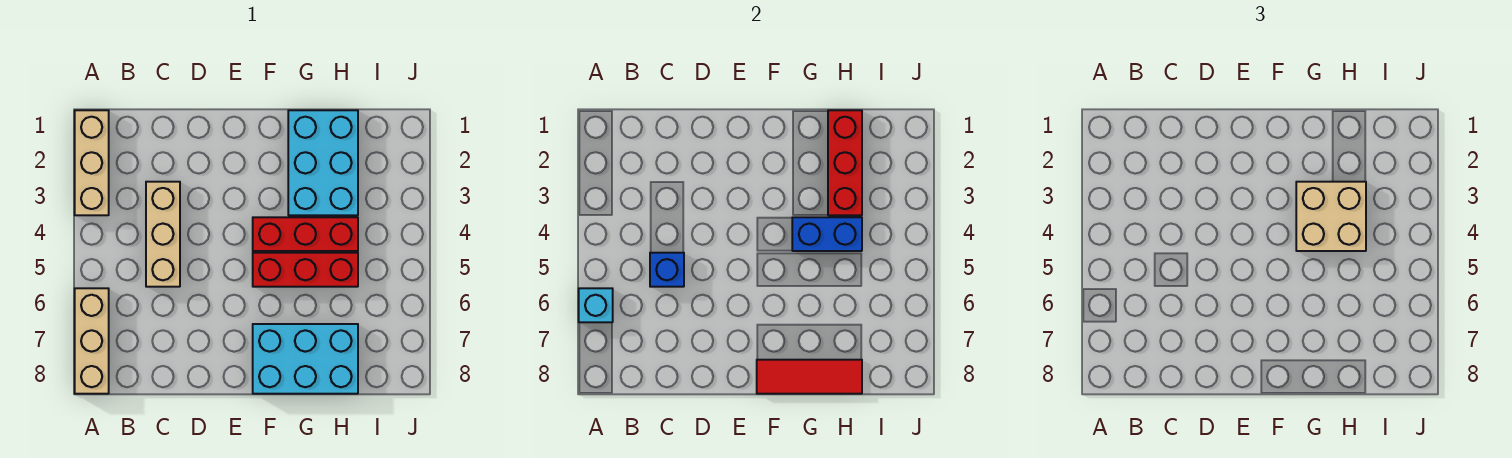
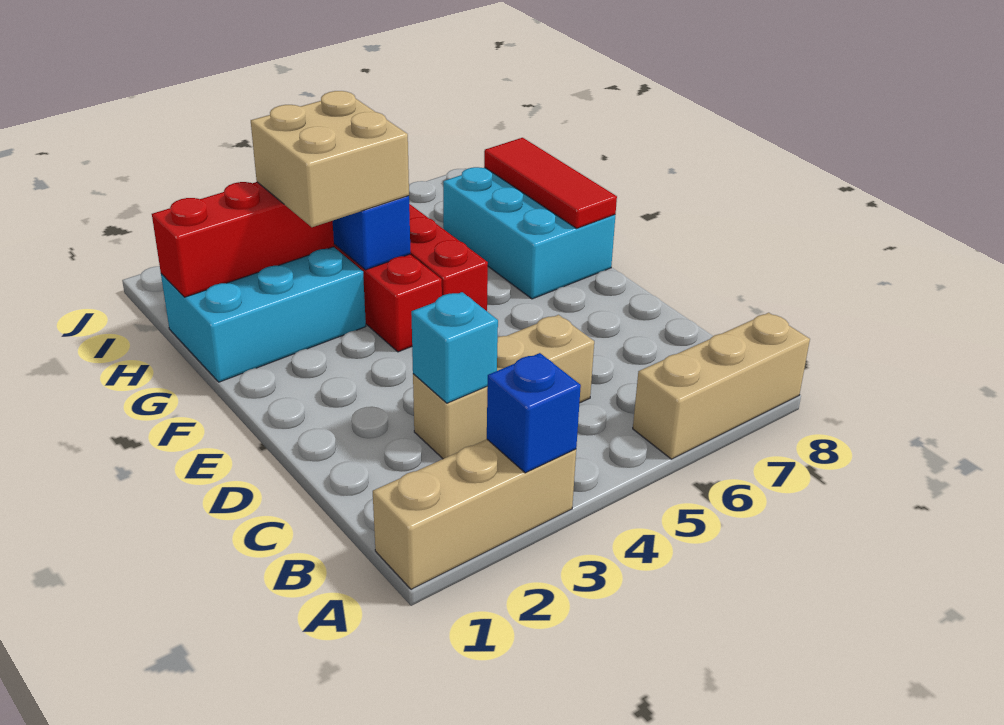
cyan brick A6 level 2 -> cyan brick C3 level 2
blue brick C5 level 2 -> blue brick A3 level 2

